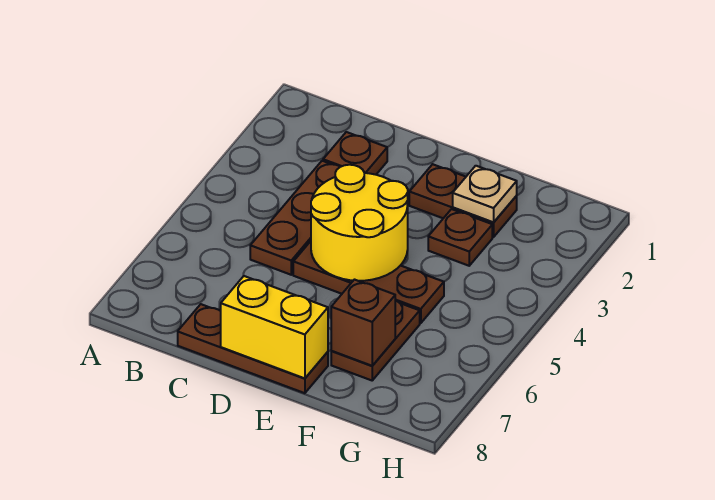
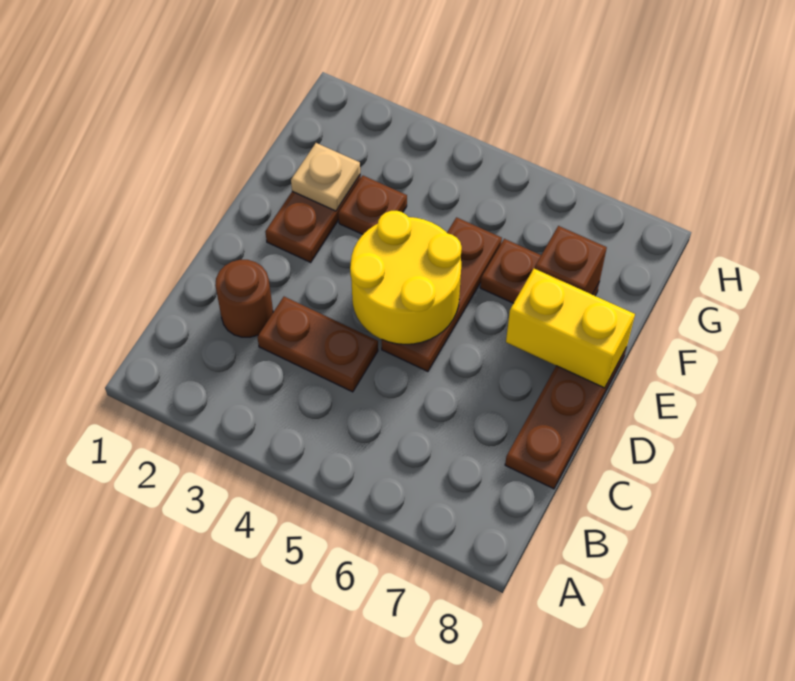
brown plate C2 level 1 -> brown round brick C2 level 1
brown plate C3:C5 level 1 -> brown plate C3:C4 level 1
yellow brick D8:E8 level 2 -> yellow brick E7:E8 level 2

